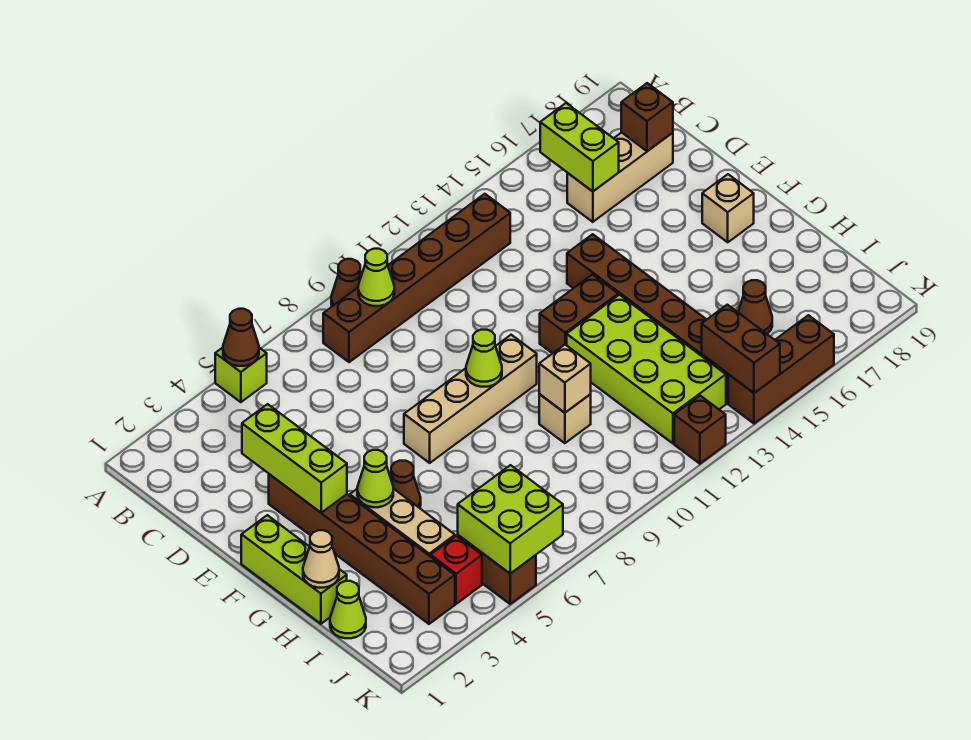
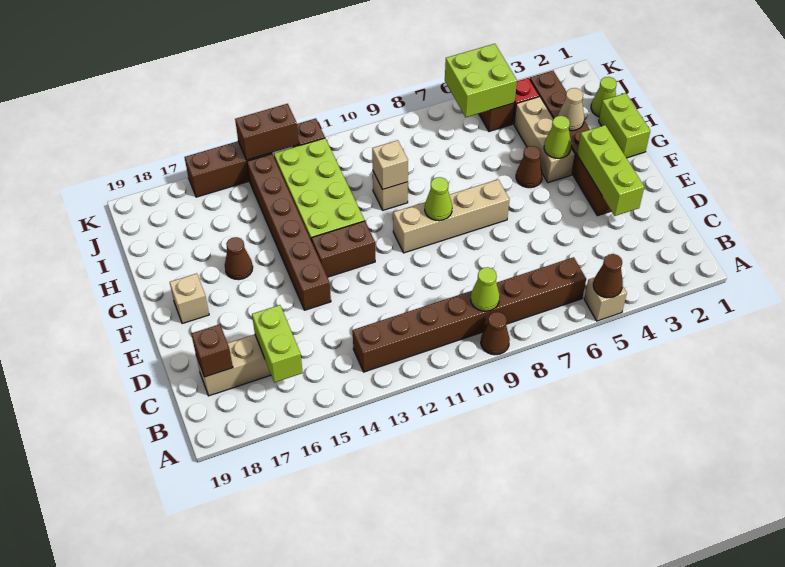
lime brick A5 level 1 -> tan brick A5 level 1
brown brick B8:B13 level 1 -> brown brick B6:B13 level 1
lime brick F1:H1 level 1 -> lime brick G1:H1 level 1
tan cone H1 level 2 -> tan cone H3 level 2
brown cone I16 level 1 -> brown cone G16 level 1
brown brick J14:K14 level 2 -> brown brick K13:K14 level 2

